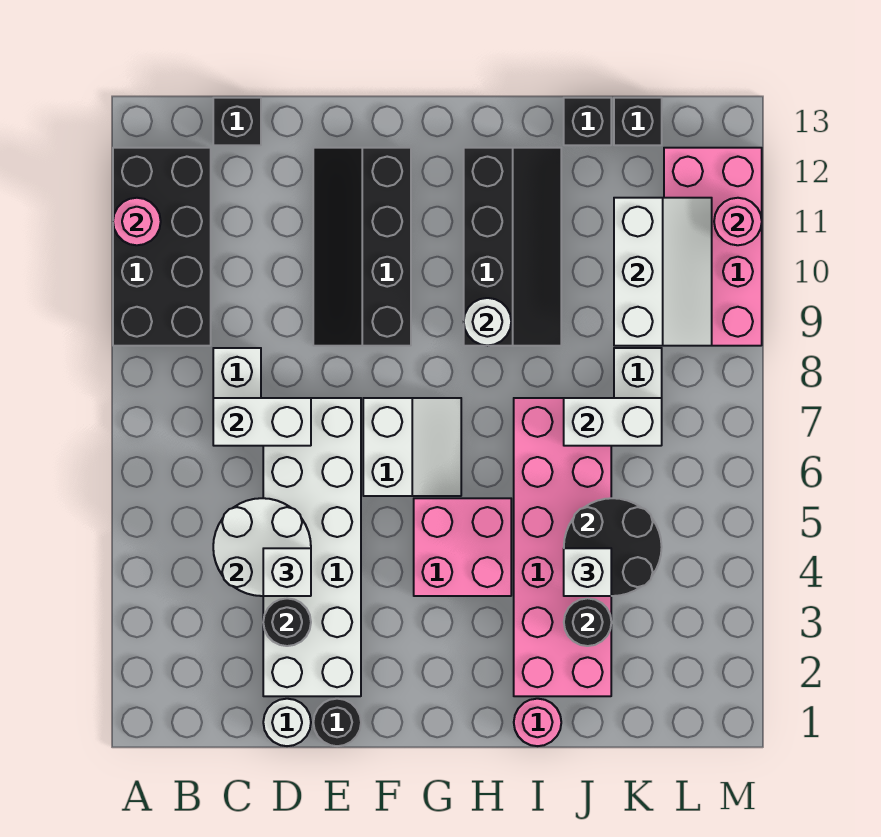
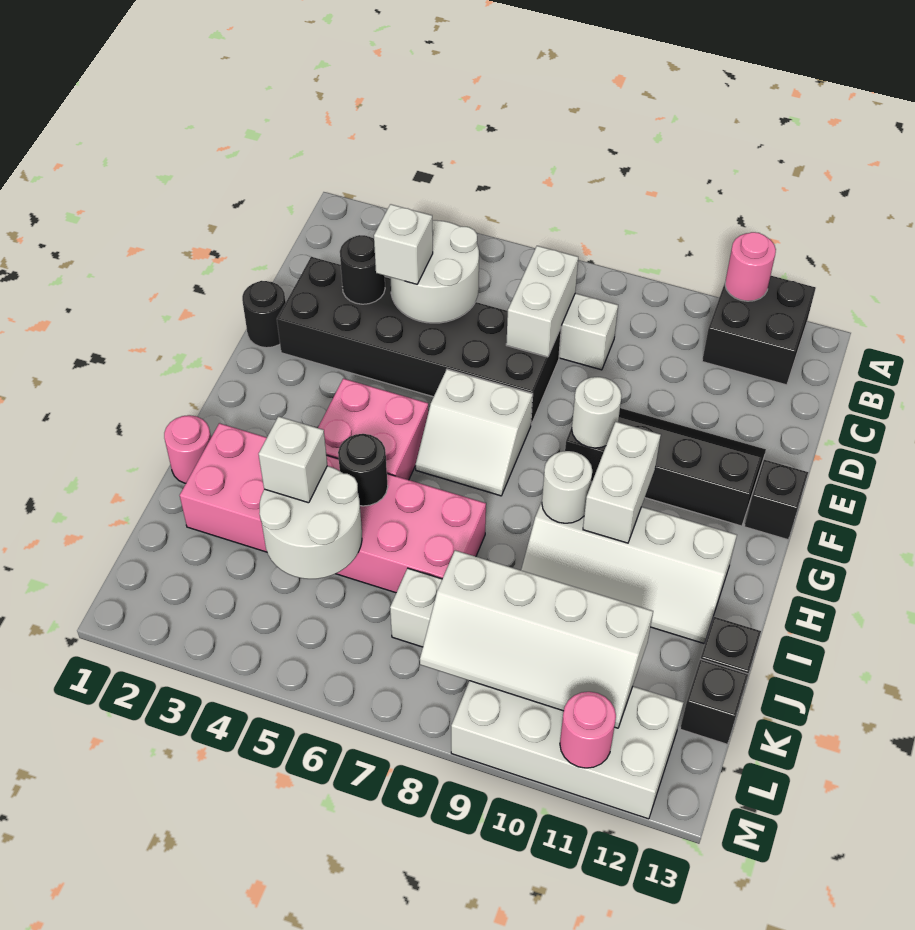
black brick A9:B12 level 1 -> black brick A11:B12 level 1
black brick C13 level 1 -> black brick F13 level 1
white round brick D1 level 1 -> white round brick F9 level 2
white brick D2:E7 level 1 -> black brick D2:E7 level 1
black slope H9:I12 level 1 top H -> white slope H9:I12 level 1 top H
black round brick J3 level 2 -> black round brick I5 level 2
black round brick J4:K5 level 2 -> white round brick J4:K5 level 2
white brick J7:K7 level 2 -> white brick G10:H10 level 2
white slope K9:L11 level 2 top K -> white slope K8:L11 level 2 top K
pink brick L9:M12 level 1 -> white brick L9:M12 level 1

